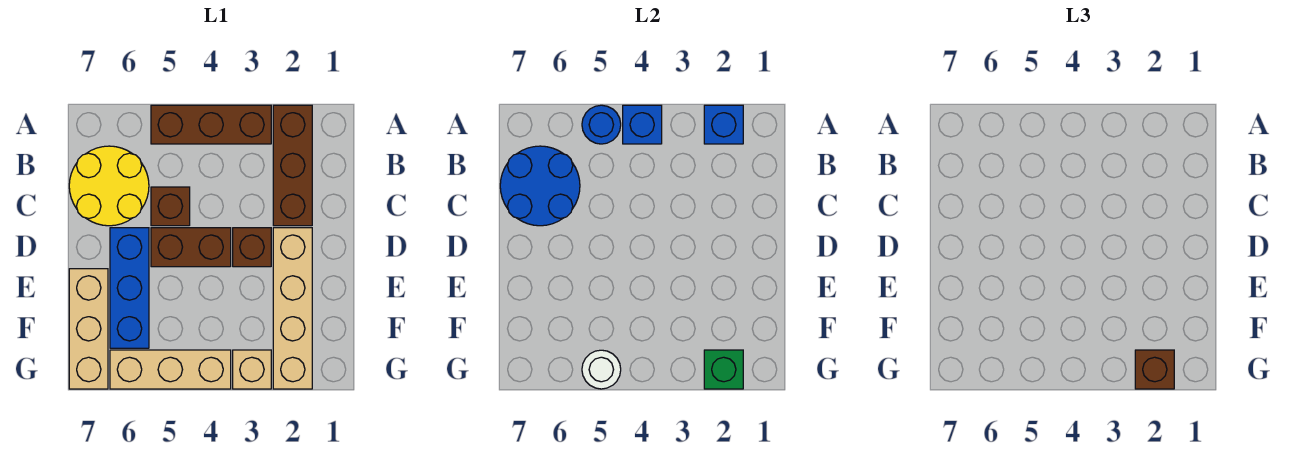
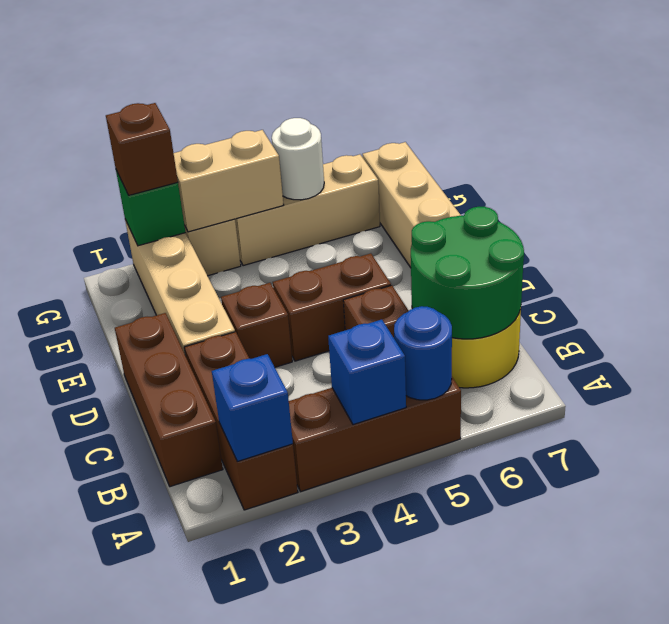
none -> brown brick B1:D1 level 1
blue round brick B6:C7 level 2 -> green round brick B6:C7 level 2
blue brick D6:F6 level 1 -> none
none -> tan brick G3:G4 level 2

